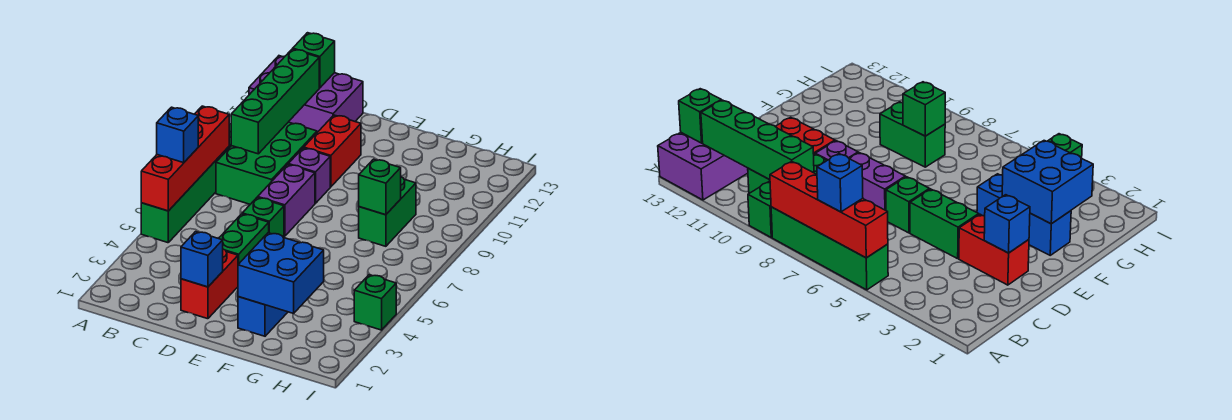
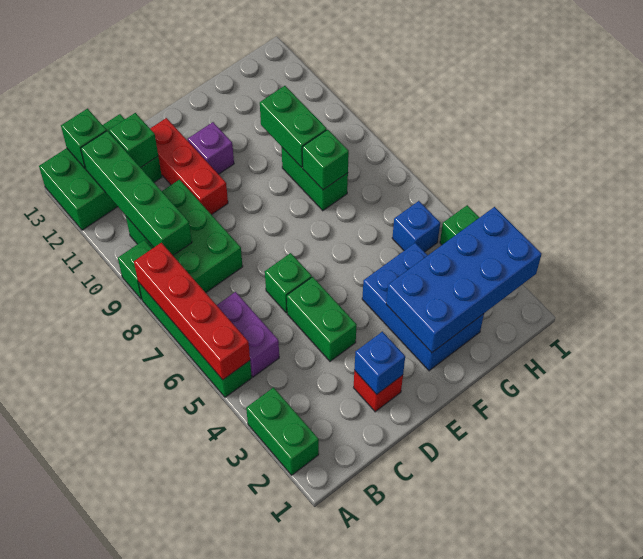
none -> green brick A2:A3 level 1
blue brick A6 level 3 -> blue brick H5 level 1
purple brick A12:C13 level 1 -> green brick A12:C13 level 1
none -> green brick C12 level 2
red brick D2:D3 level 1 -> red brick D2 level 1
purple brick D7:D8 level 1 -> purple brick B5:B6 level 1
purple brick D9 level 1 -> purple brick E11 level 1
red brick D10:D11 level 1 -> red brick D10:D12 level 1
blue brick F2:F4 level 1 -> blue brick F2:G4 level 1
blue brick F2:G3 level 2 -> blue brick F2:I3 level 2
none -> green brick G9:G10 level 2

